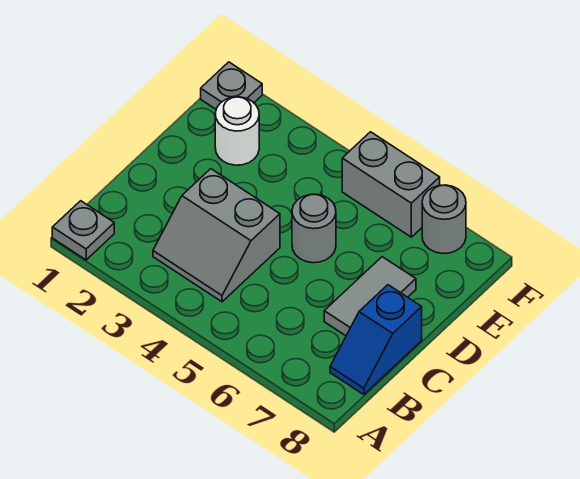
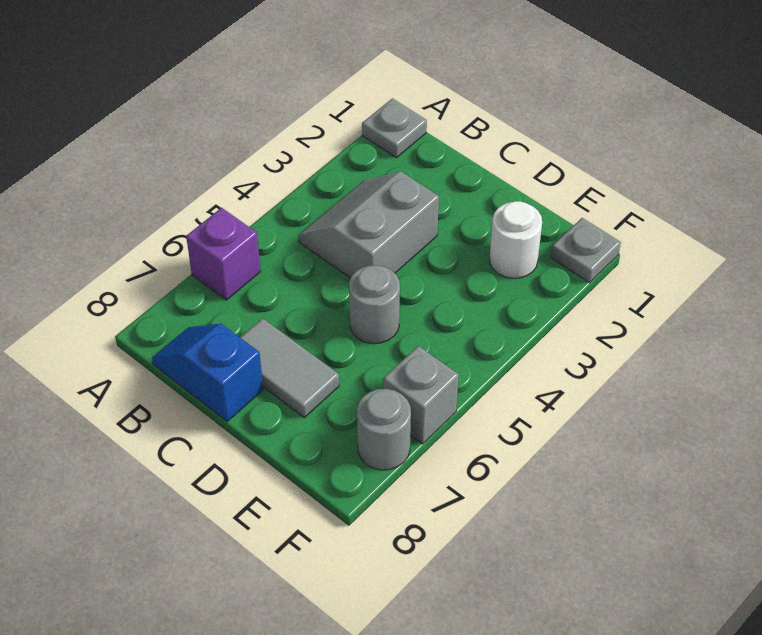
none -> purple brick A6 level 1
grey brick F5:F6 level 1 -> grey brick F6 level 1

